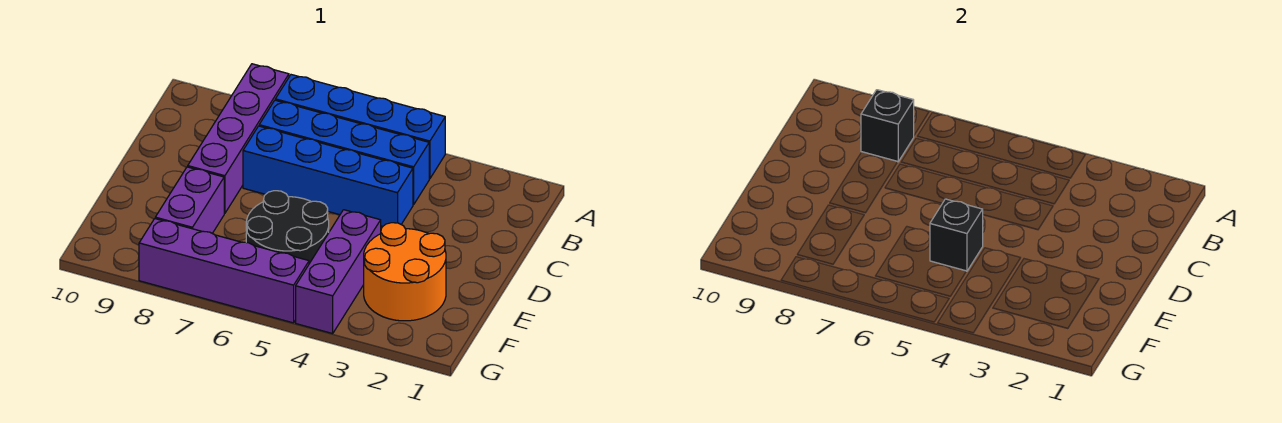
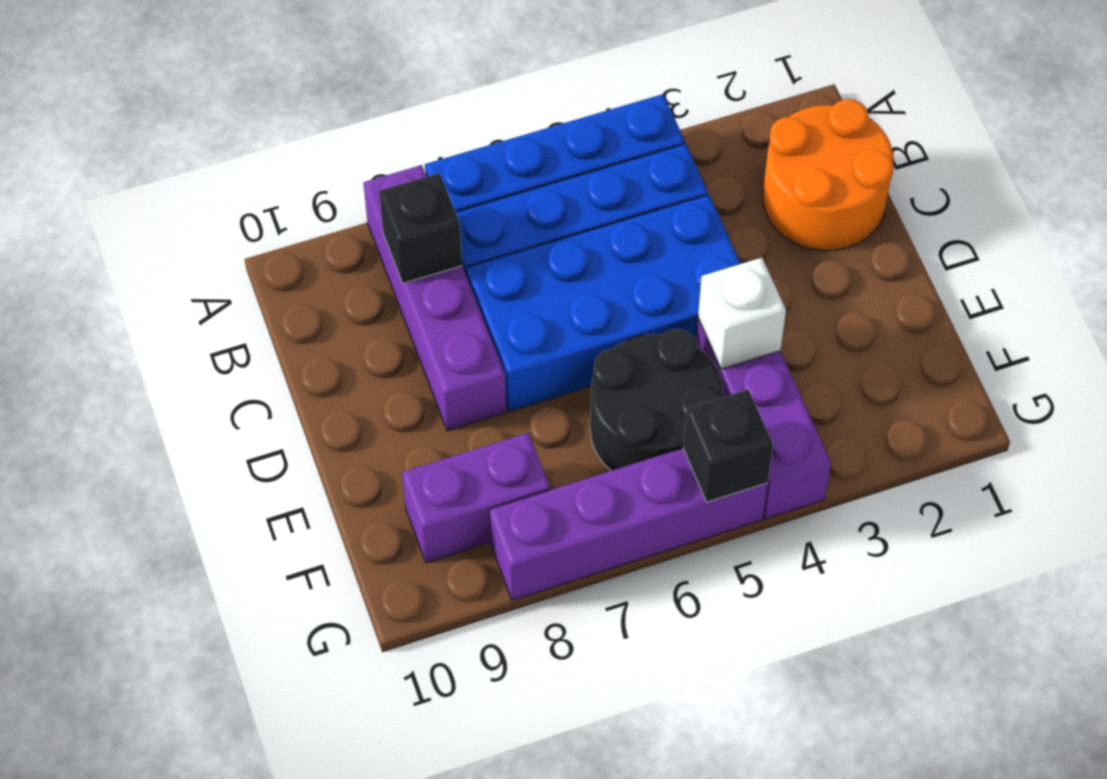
blue brick C4:C7 level 1 -> blue brick C4:D7 level 1
orange round brick E2:F3 level 1 -> orange round brick B1:C2 level 1
none -> white brick E4 level 2
black brick E5 level 2 -> black brick G5 level 2
purple brick E8:F8 level 1 -> purple brick F8:F9 level 1

